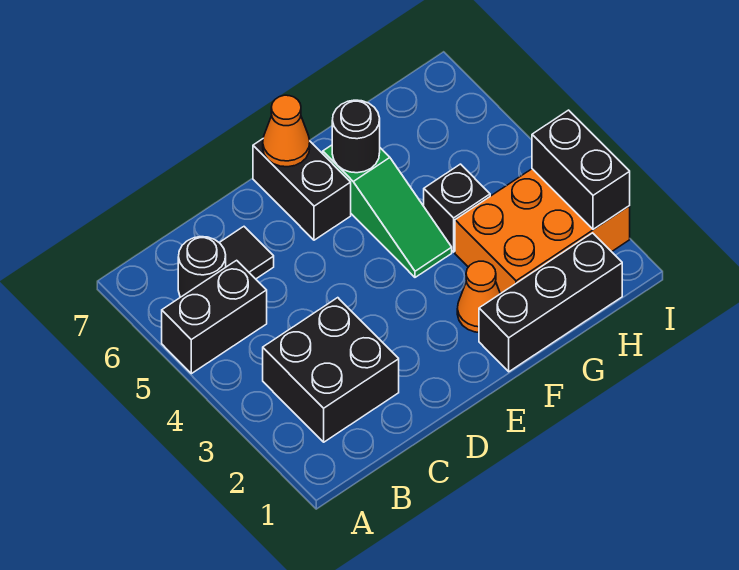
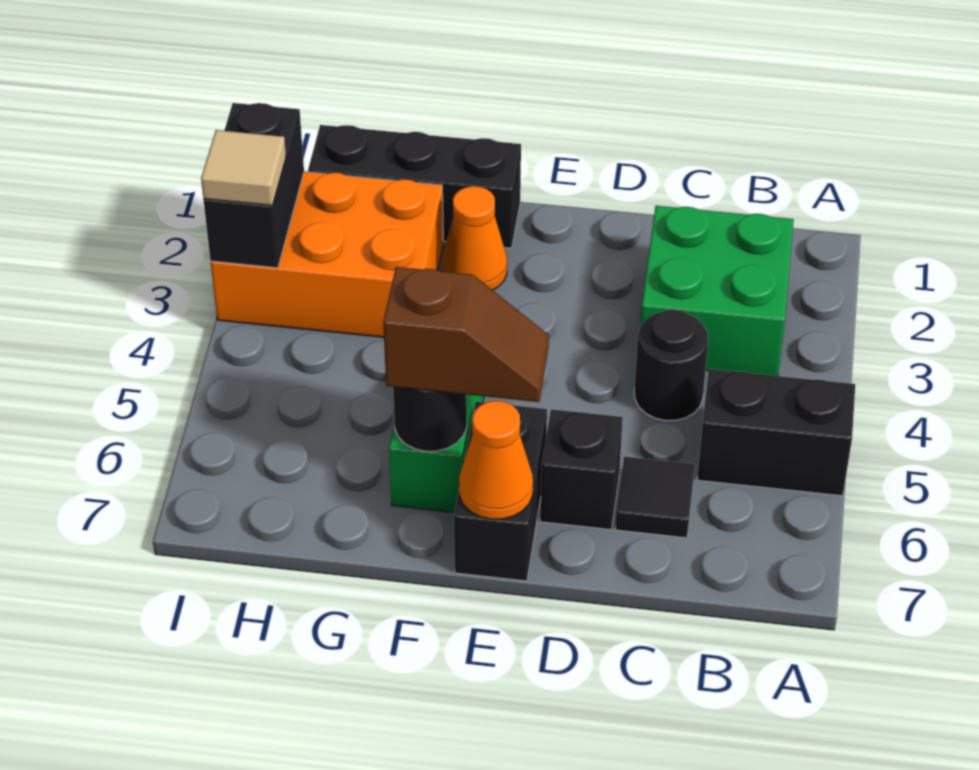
black brick B2:C3 level 1 -> green brick B2:C3 level 1
black round brick B6 level 1 -> black round brick C4 level 1
none -> brown slope E6:F6 level 3 top F
black brick G4 level 1 -> black brick D6 level 1
none -> tan tile I3 level 3

